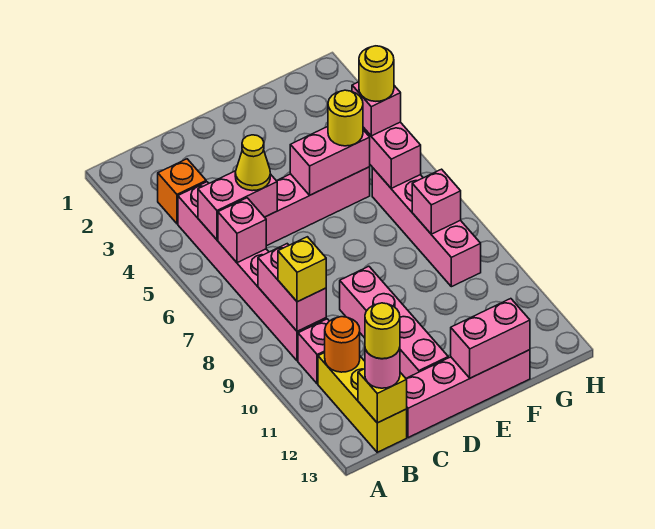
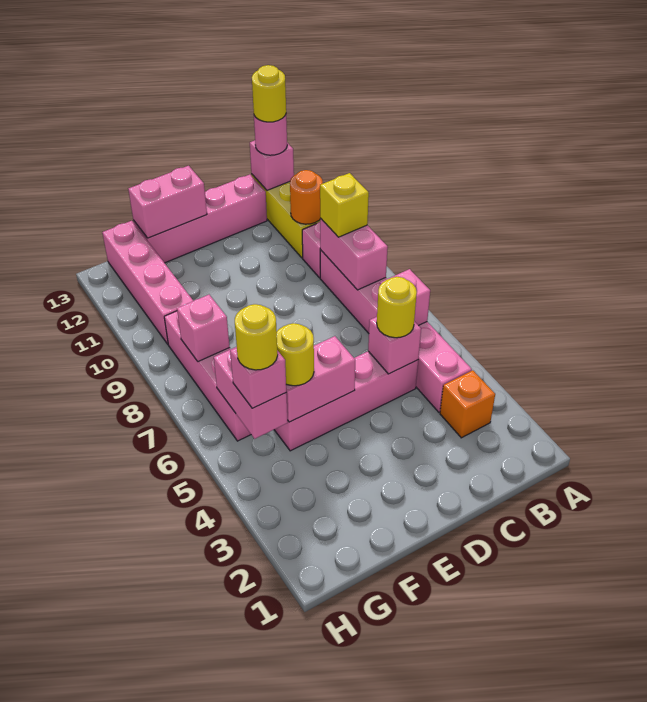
pink brick B5:C5 level 2 -> pink brick C5 level 2
yellow brick B13 level 2 -> pink brick B13 level 2
yellow cone C5 level 3 -> yellow round brick C5 level 3
pink brick D9:D12 level 1 -> pink brick G10:G13 level 1

